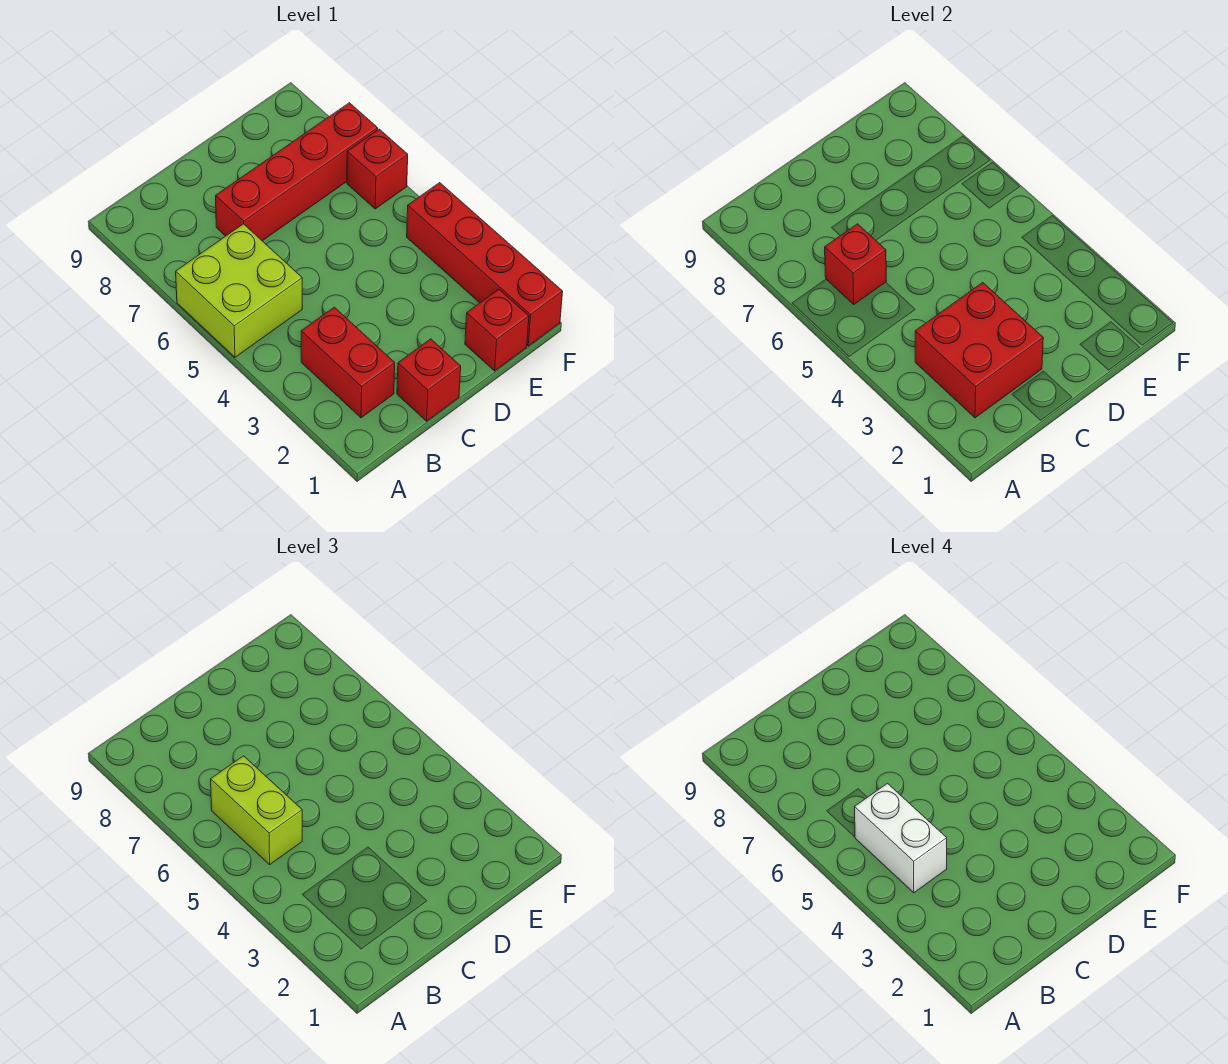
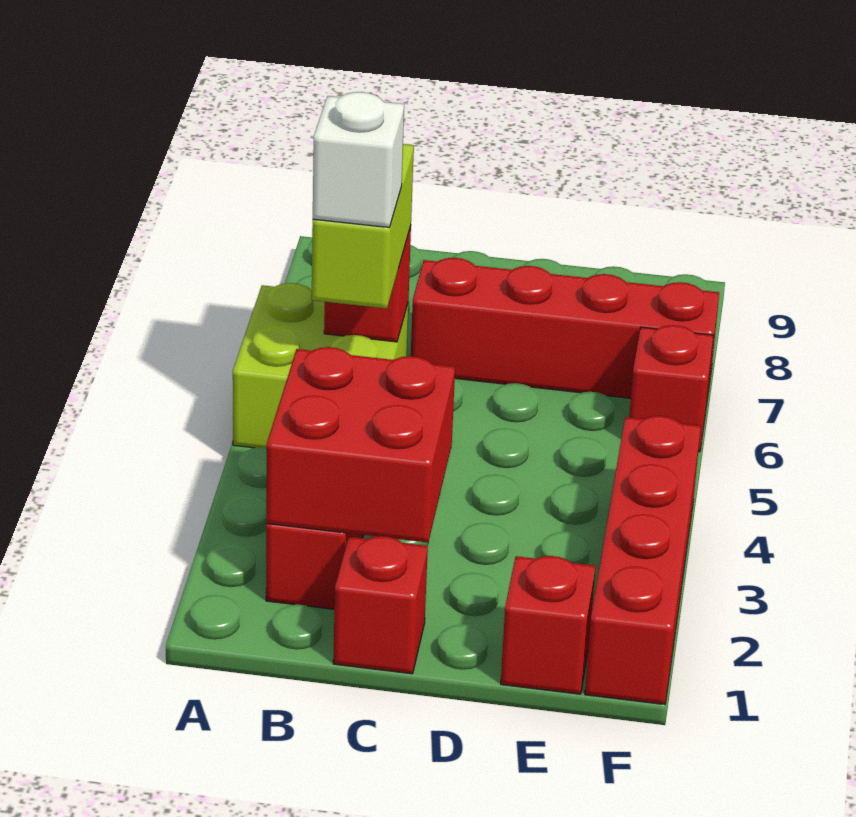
white brick B4:B5 level 4 -> white brick B5 level 4

